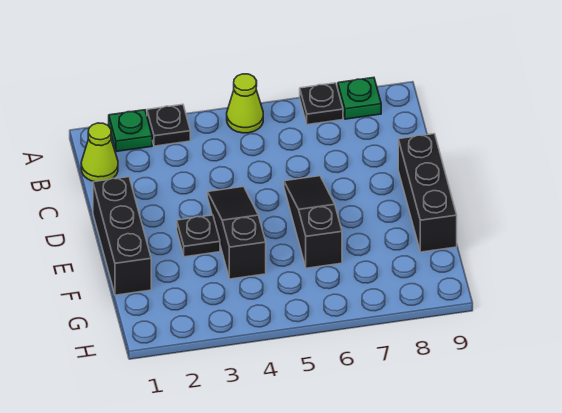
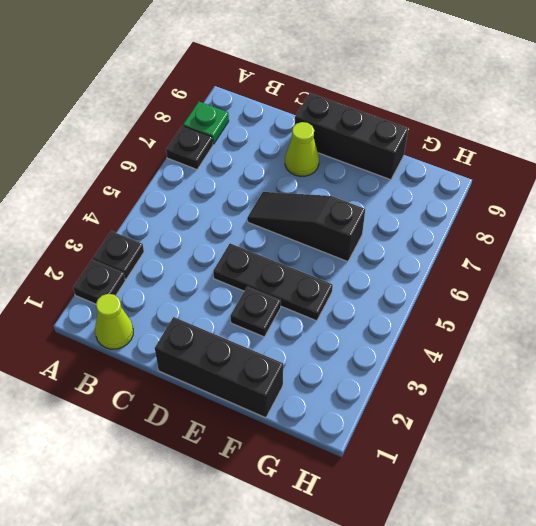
green plate A2 level 1 -> black plate A2 level 1
lime cone A5 level 1 -> lime cone D8 level 1
black slope D4:F4 level 1 top F -> black plate D4:F4 level 1

